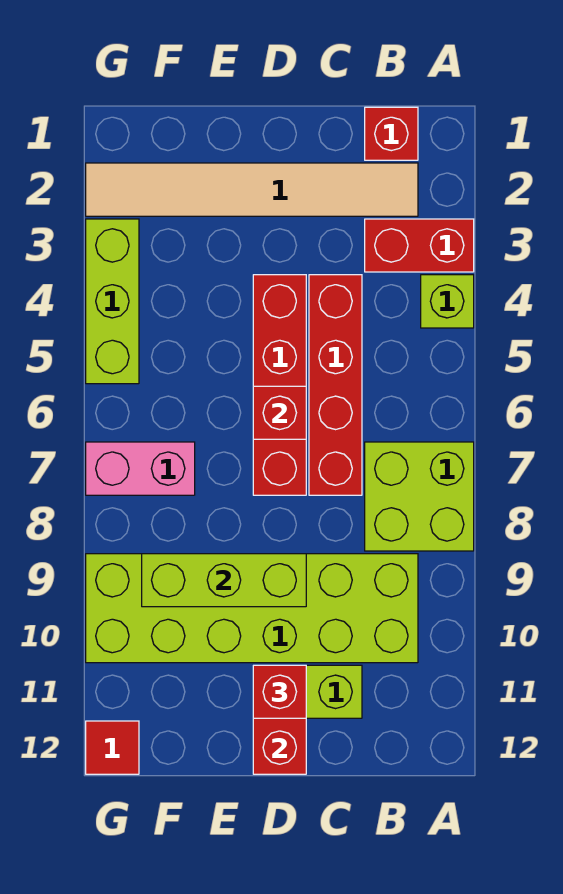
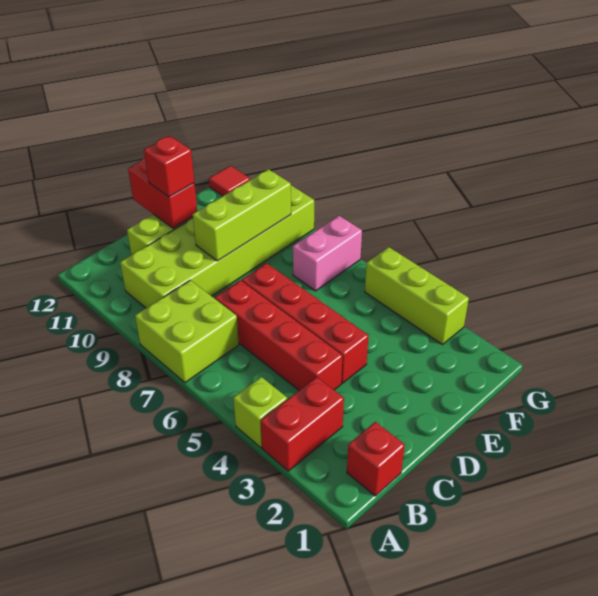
tan tile B2:G2 level 1 -> none
red brick D6 level 2 -> none

